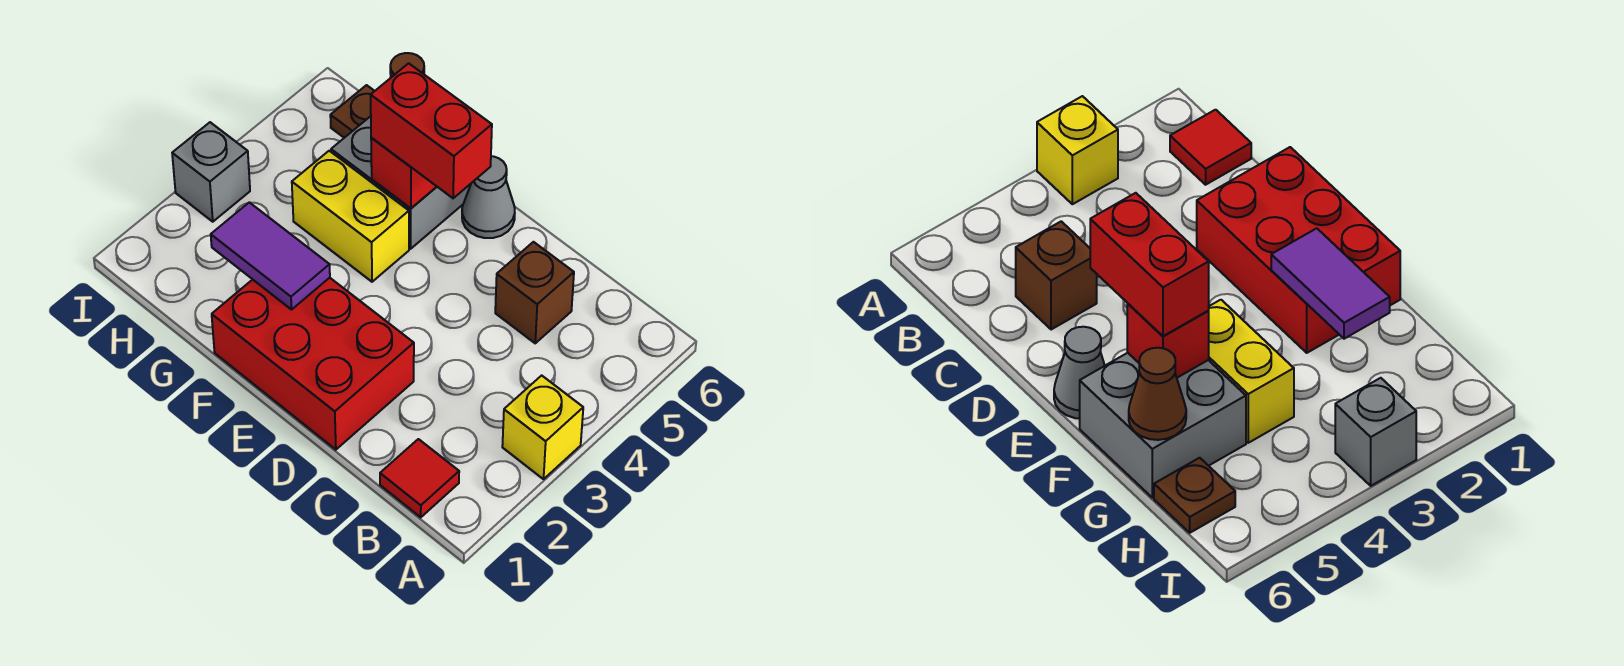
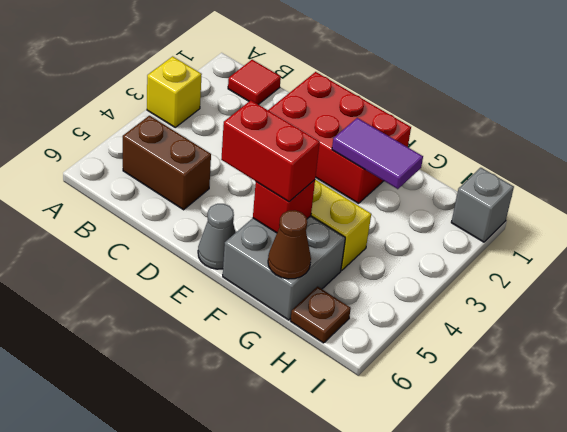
brown brick C5 level 1 -> brown brick B5:C5 level 1
grey brick I3 level 1 -> grey brick I1 level 1

